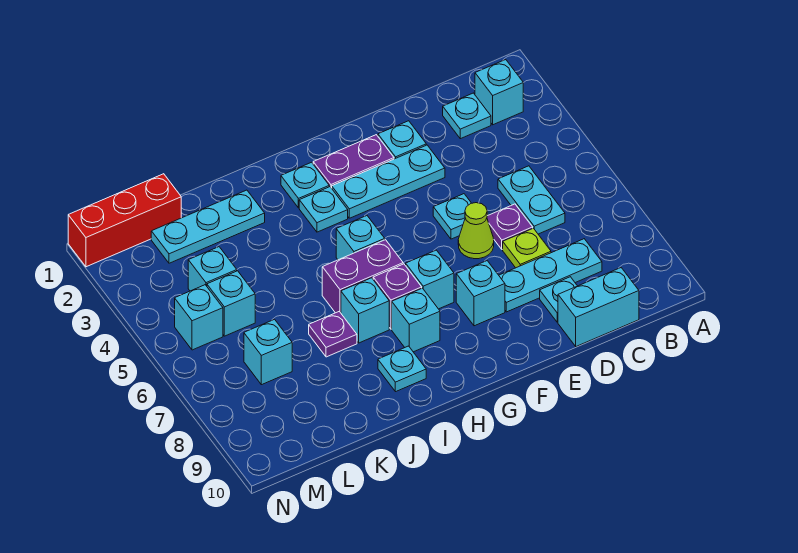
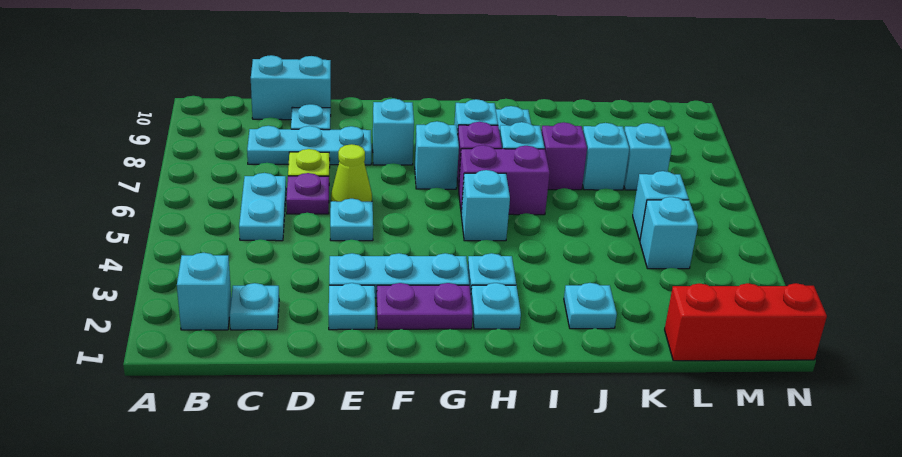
cyan plate J2:L2 level 1 -> cyan plate J2 level 1
purple plate J7 level 1 -> purple brick J7 level 1
cyan brick M5 level 1 -> cyan brick K7 level 1

